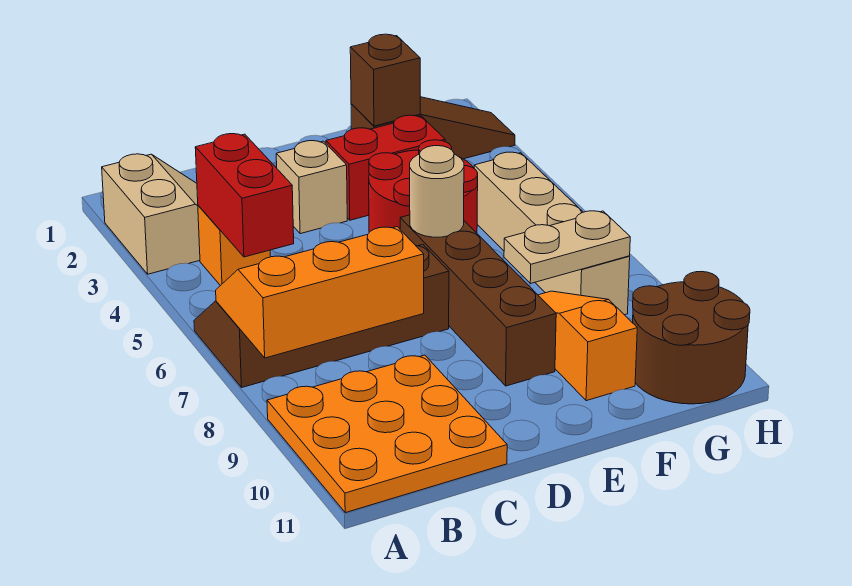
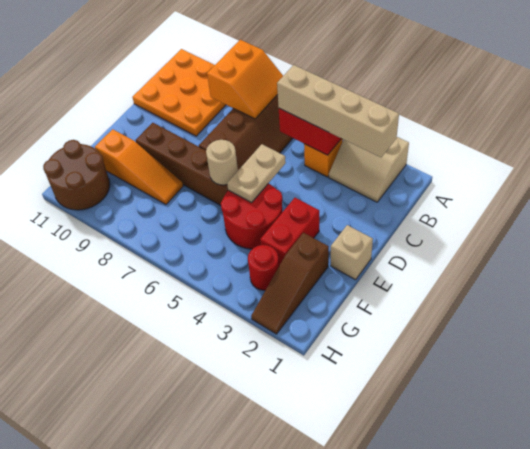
orange slope A7:C8 level 2 top 8 -> orange slope A7:B8 level 2 top 8
tan brick D3 level 1 -> tan brick E1 level 1
brown brick F2 level 2 -> none
tan plate F8:G8 level 2 -> tan plate D5:E5 level 2
none -> red round brick G3 level 1
tan brick G5:G8 level 1 -> tan brick B2:B5 level 3

